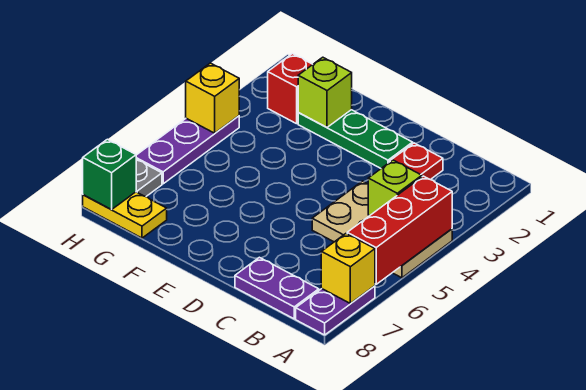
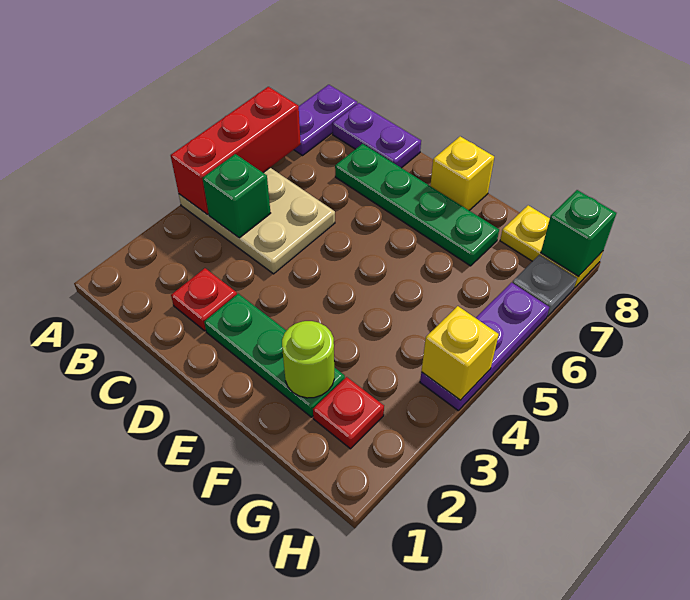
yellow brick A7 level 2 -> yellow brick E8 level 1
lime brick B4 level 2 -> green brick B4 level 2
none -> green plate C7:F7 level 1
lime brick F2 level 2 -> lime round brick F2 level 2
red brick G2 level 1 -> red plate G2 level 1

